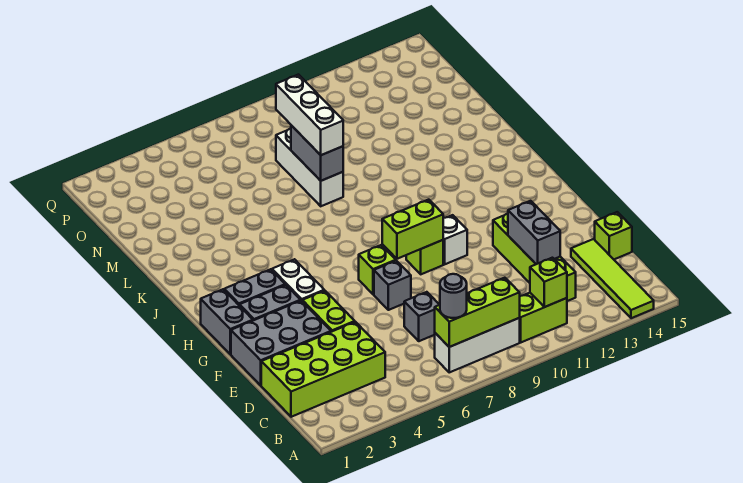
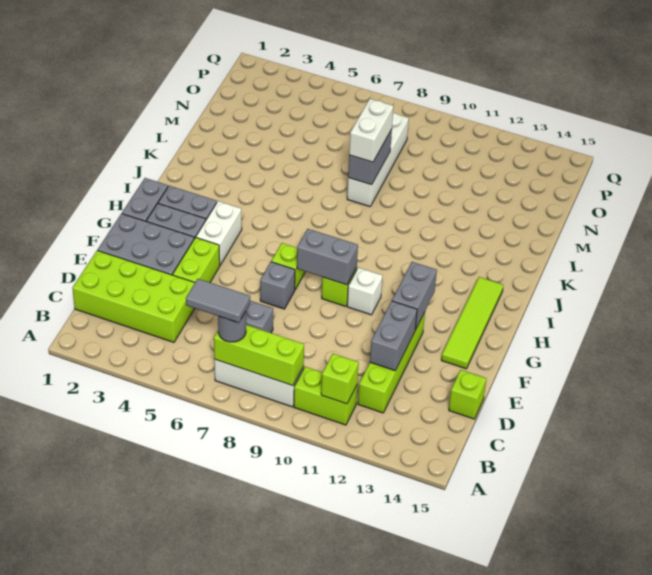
lime tile A14:D14 level 1 -> lime tile F14:I14 level 1
none -> grey tile B6:B7 level 4
none -> grey brick F12:G12 level 2
lime brick G8:G9 level 2 -> grey brick G8:G9 level 2
white brick L8:N8 level 1 -> white brick L8:O8 level 1
white brick L8:N8 level 3 -> white brick L8:M8 level 3

